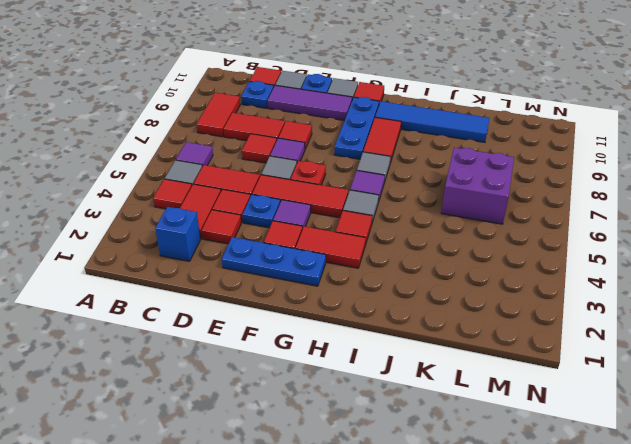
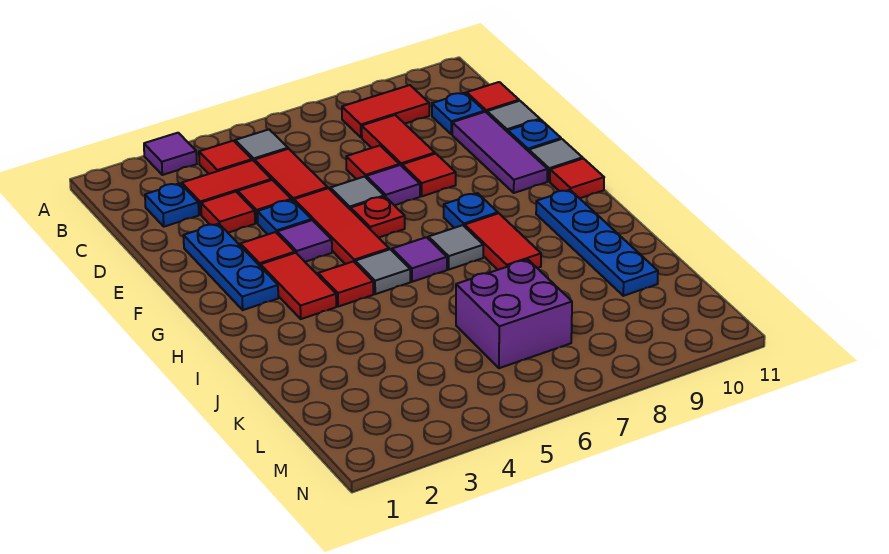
purple tile B6 level 1 -> purple tile A3 level 1
blue brick C2 level 1 -> blue plate C2 level 1
blue plate G8:G10 level 1 -> blue plate G8 level 1
red tile H8:H9 level 1 -> red tile H8:I8 level 1
blue tile H10:K10 level 1 -> blue plate H10:K10 level 1

